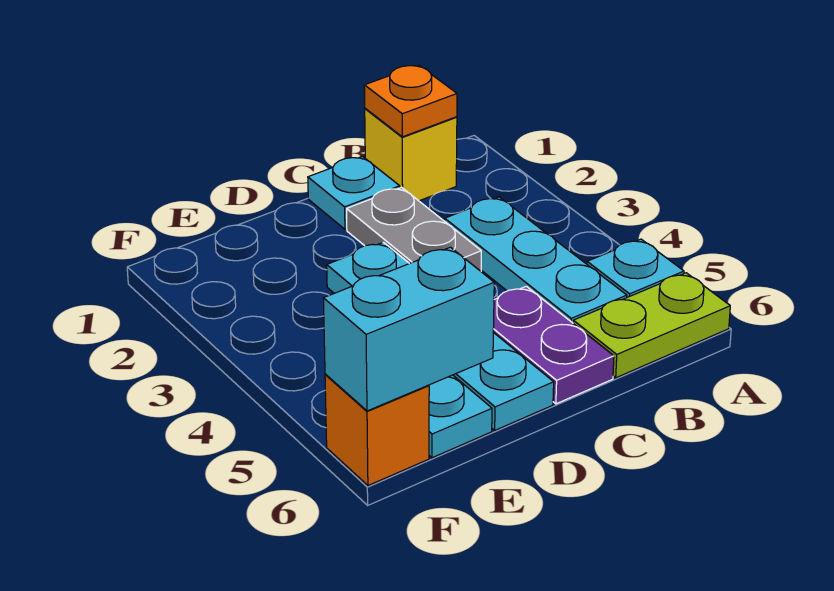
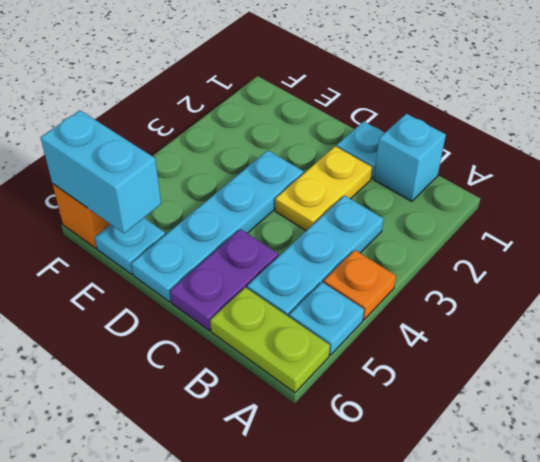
yellow brick B1 level 1 -> cyan brick B1 level 1
orange plate B1 level 2 -> orange plate A4 level 1
grey plate C2:C3 level 1 -> yellow plate C2:C3 level 1

